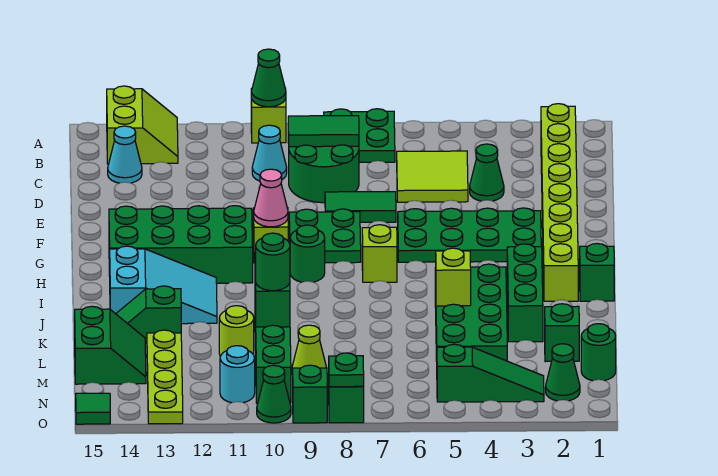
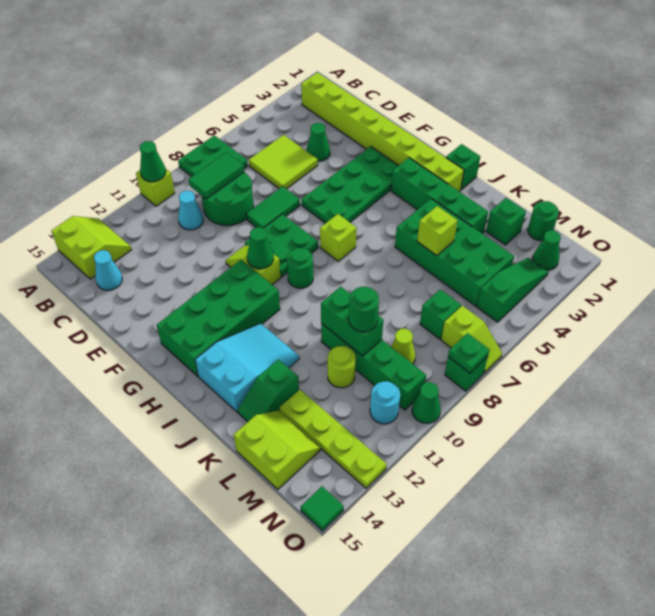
pink cone G10 level 2 -> green cone G10 level 2
green brick I3:K3 level 1 -> green brick H3:K3 level 1
green slope L14:M15 level 1 top 15 -> lime slope L14:M15 level 1 top 15
none -> lime slope N7:O7 level 1 top N
green brick O9 level 1 -> green brick M7 level 1

